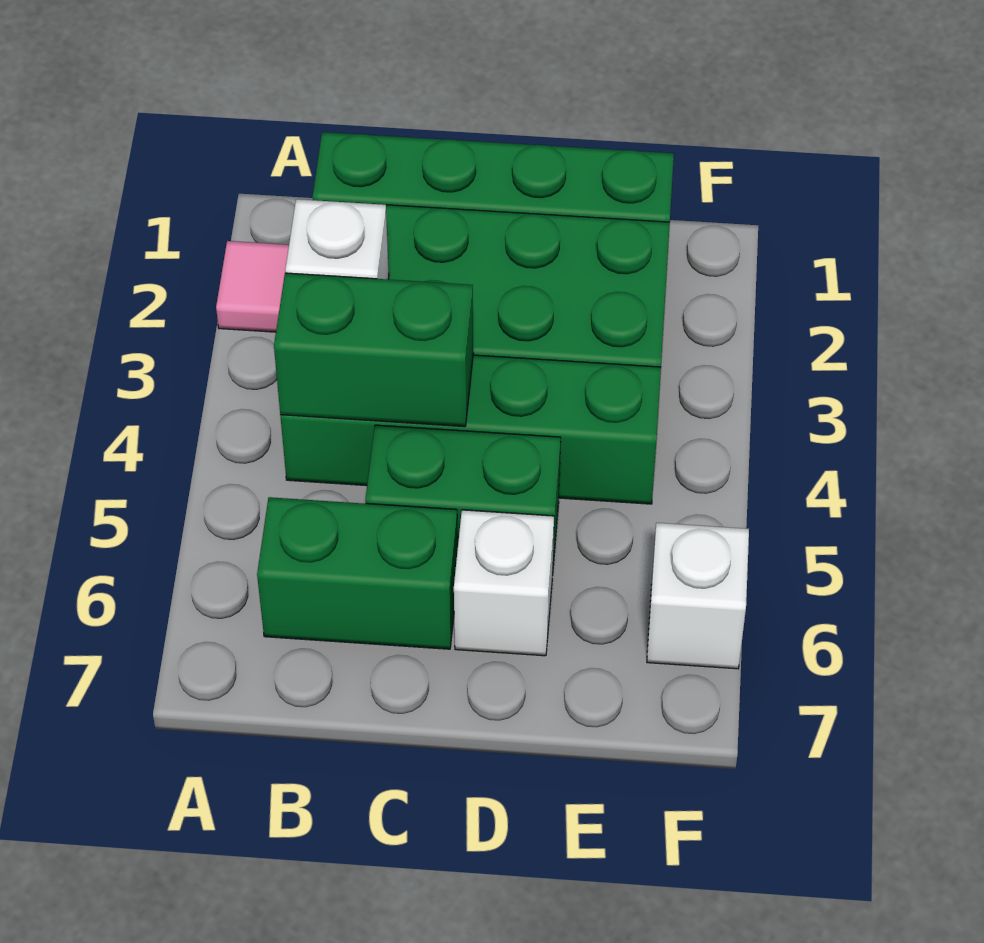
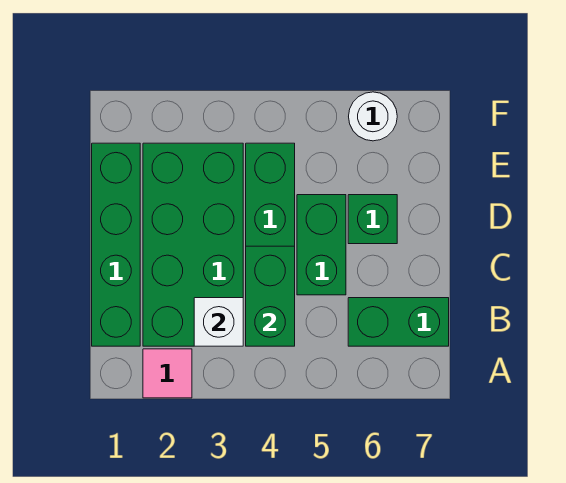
green brick B6:C6 level 1 -> green brick B6:B7 level 1
white brick D6 level 1 -> green brick D6 level 1
white brick F6 level 1 -> white round brick F6 level 1

